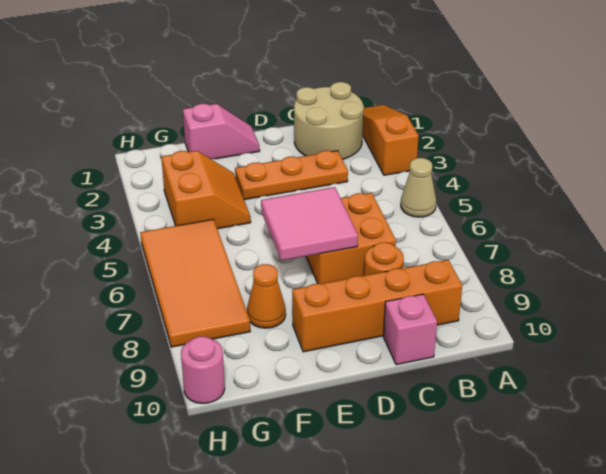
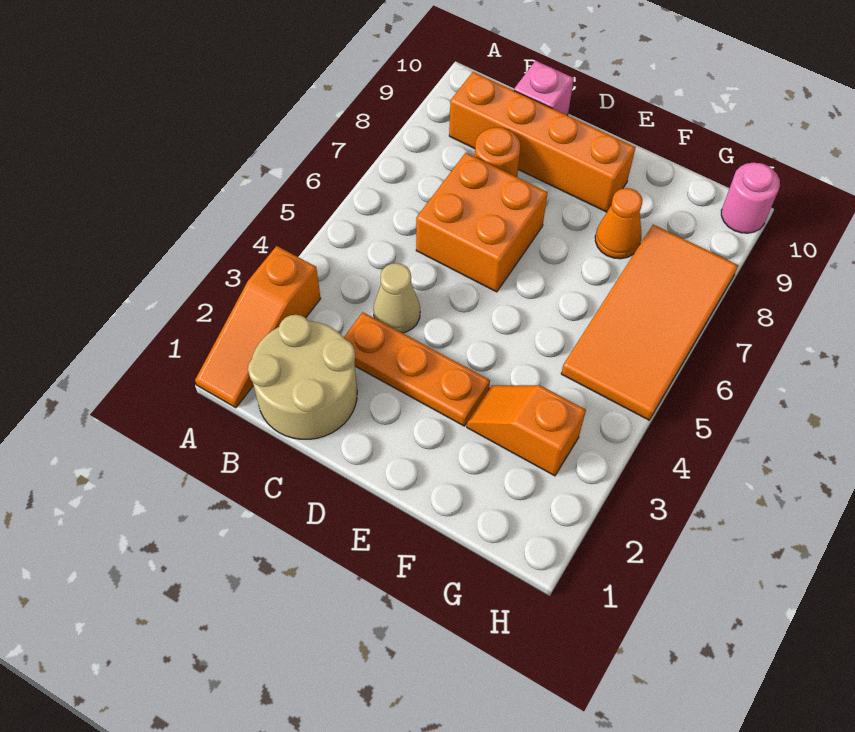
tan cone A5 level 1 -> tan cone C4 level 1
pink tile D6:E7 level 2 -> none
pink slope E1:F1 level 1 top F -> none
orange slope F3:G4 level 1 top G -> orange slope F3:G3 level 1 top G

